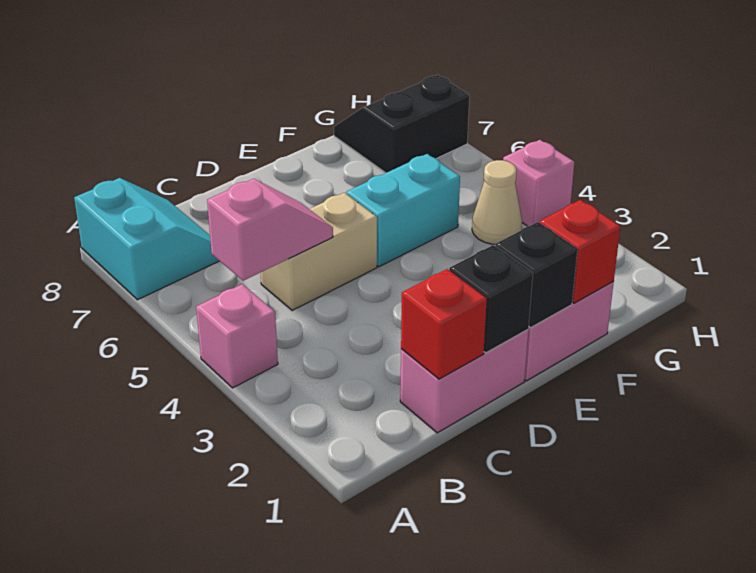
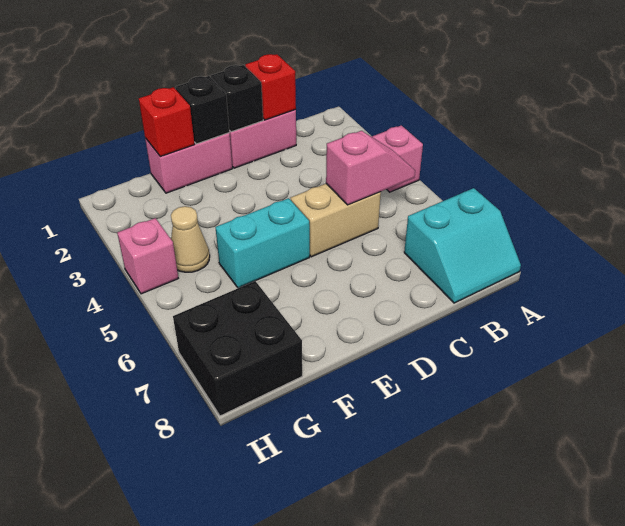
cyan slope A7:B8 level 1 top A -> cyan slope A7:B8 level 1 top 7
pink slope B5:C5 level 2 top B -> pink slope B5:C5 level 2 top C
black slope G7:H8 level 1 top 7 -> black brick G7:H8 level 1

